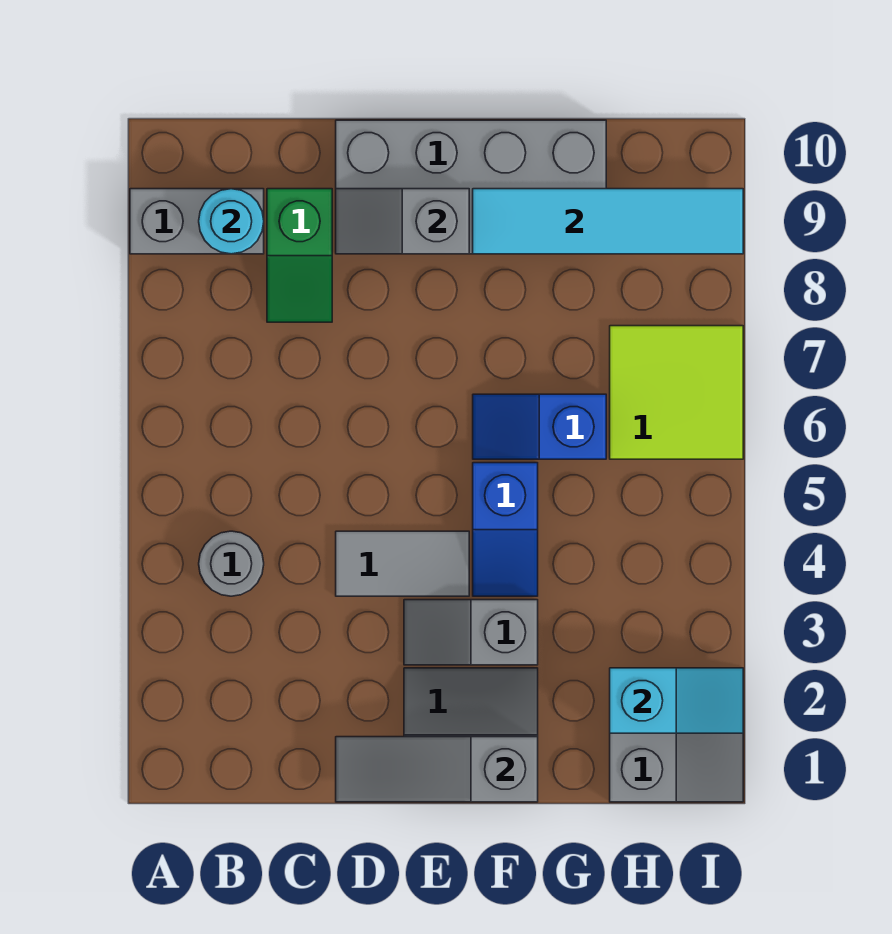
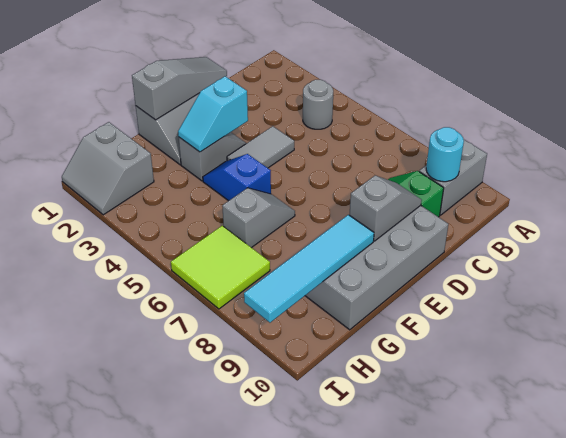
blue slope F6:G6 level 1 top G -> grey slope F6:G6 level 1 top G
cyan slope H2:I2 level 2 top H -> cyan slope E3:F3 level 2 top E

